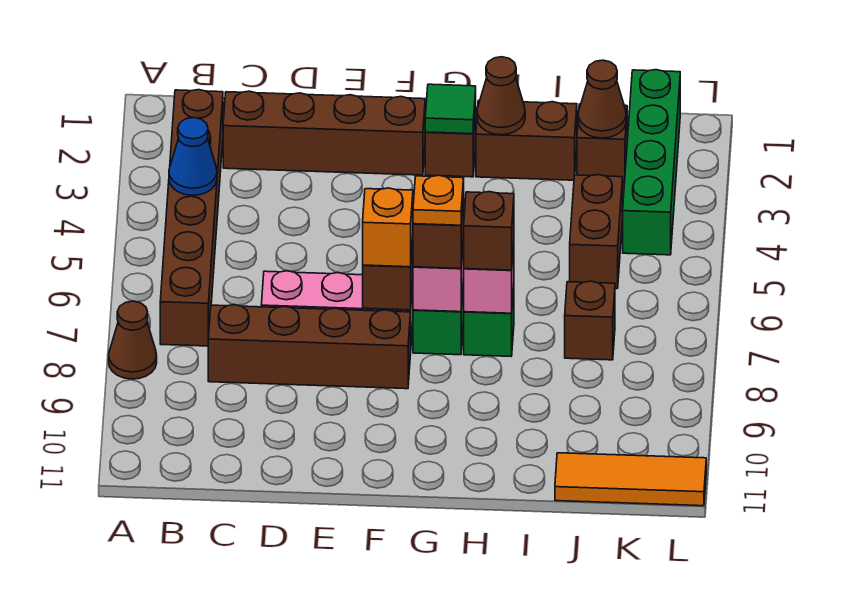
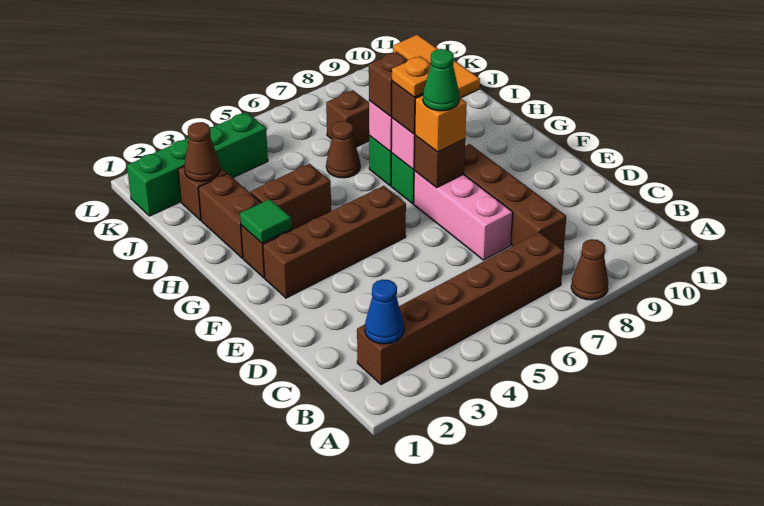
blue cone B4 level 2 -> blue cone B2 level 2
brown brick C2:F2 level 1 -> brown brick F2:F5 level 1
none -> green cone F7 level 4
brown cone H2 level 2 -> brown cone I6 level 1
brown brick J4:J5 level 1 -> brown brick H3:H4 level 1

